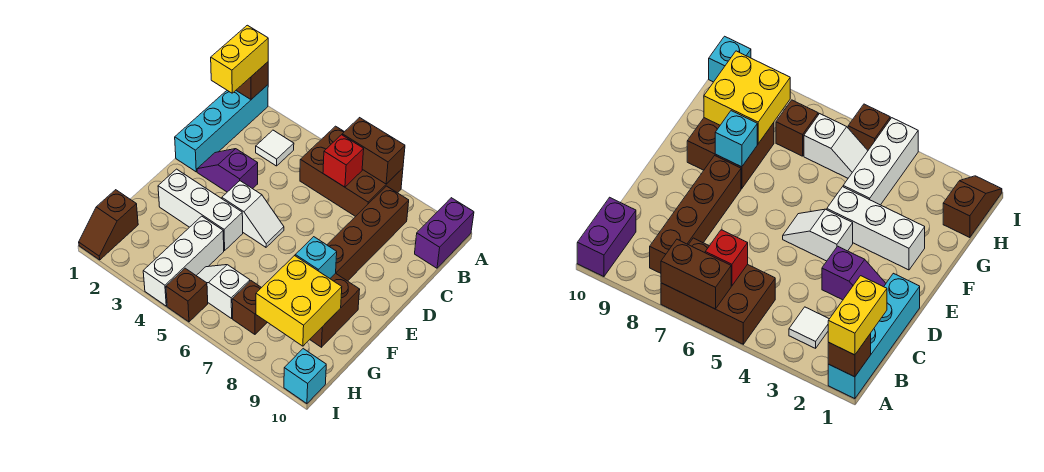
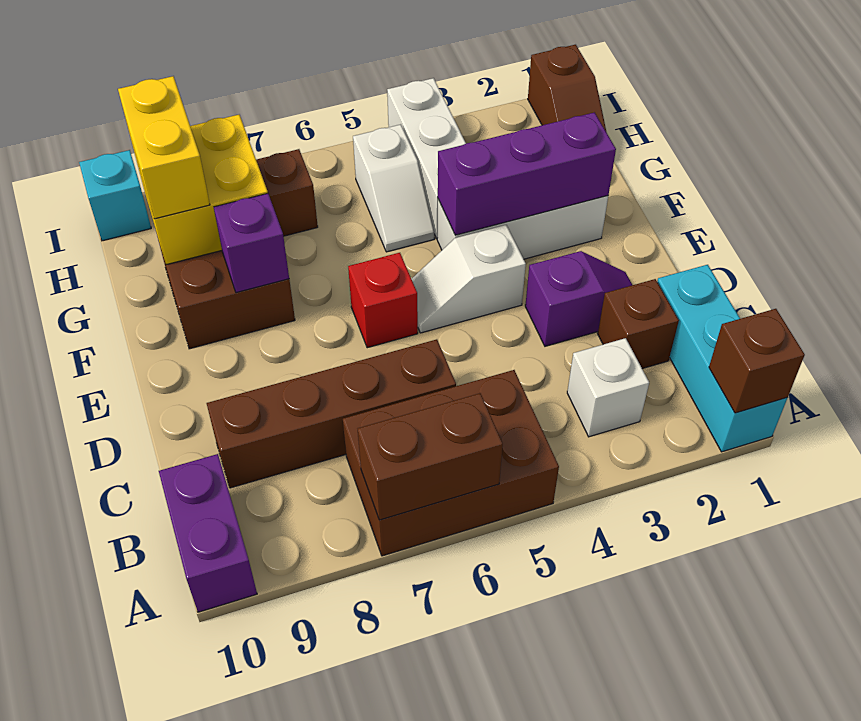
cyan brick A1:D1 level 1 -> cyan brick A1:C1 level 1
yellow brick A1:B1 level 3 -> yellow brick G9:H9 level 3
white tile B3 level 1 -> white brick B3 level 1
red brick B6 level 2 -> red brick E6 level 1
brown brick B8:E8 level 1 -> brown brick C6:C9 level 1
none -> purple brick F2:F4 level 2
cyan brick F8 level 2 -> purple brick F8 level 2
brown slope H1:I1 level 1 top H -> brown slope H1:I1 level 1 top I
white slope H5:H6 level 1 top 6 -> white slope G5:H5 level 1 top H
brown brick I5 level 1 -> brown brick C2 level 1

